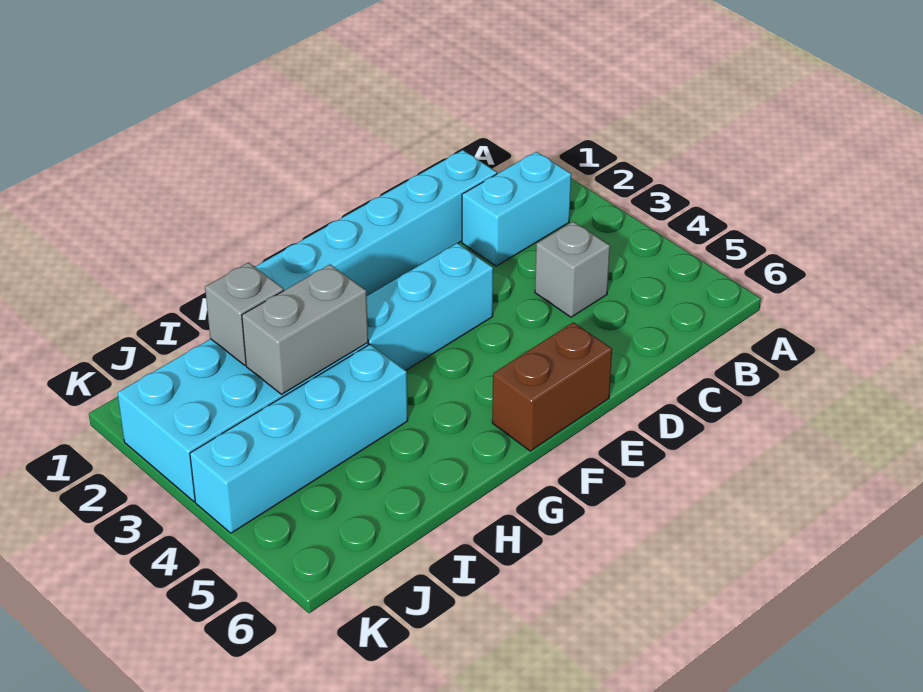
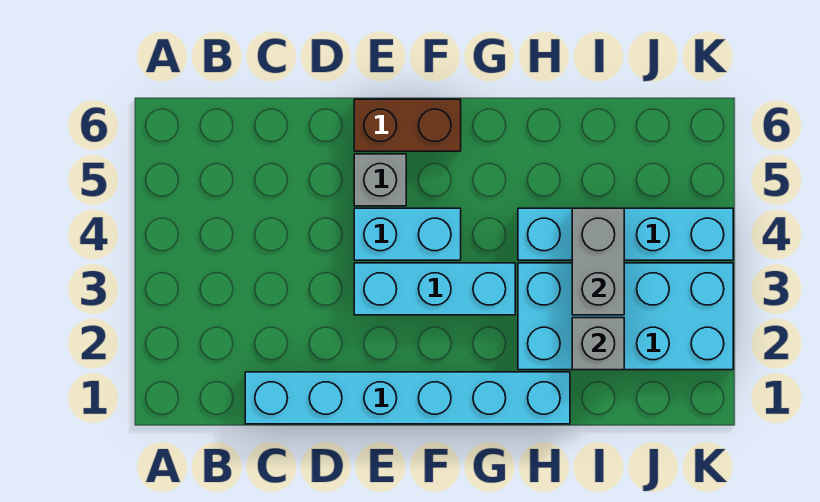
cyan brick B2:C2 level 1 -> cyan brick E4:F4 level 1
grey brick C4 level 1 -> grey brick E5 level 1
grey brick H3:I3 level 2 -> grey brick I3:I4 level 2

